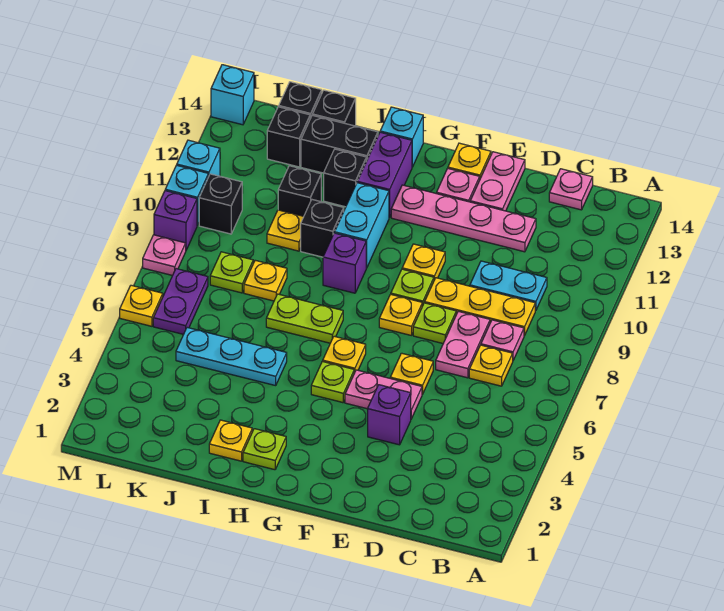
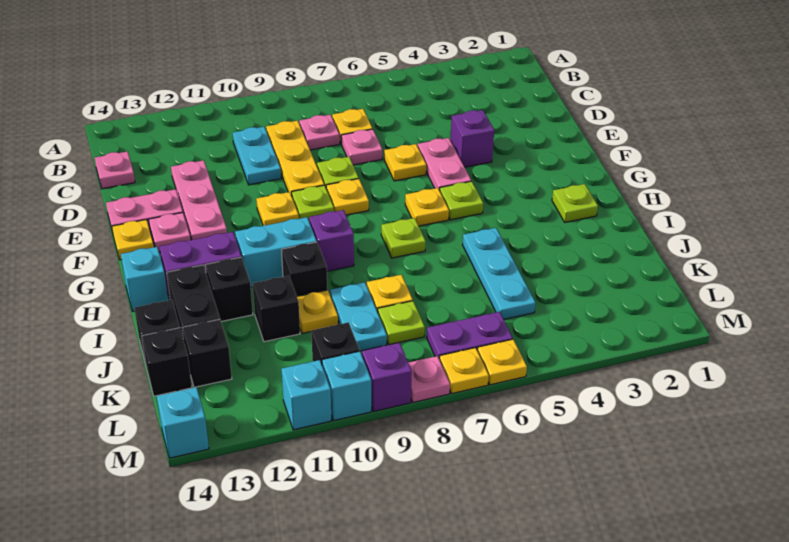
pink plate D7:D8 level 1 -> pink plate D7 level 1
pink plate D12:G12 level 1 -> pink plate D12:F12 level 1
lime plate H7:I7 level 1 -> lime plate H7 level 1
yellow plate I2 level 1 -> yellow plate M7 level 1
none -> cyan plate J9:K9 level 1

